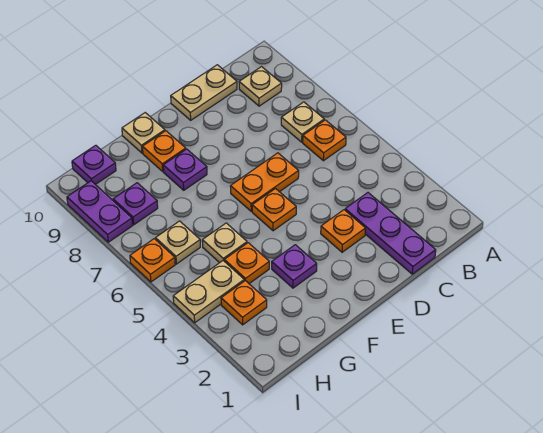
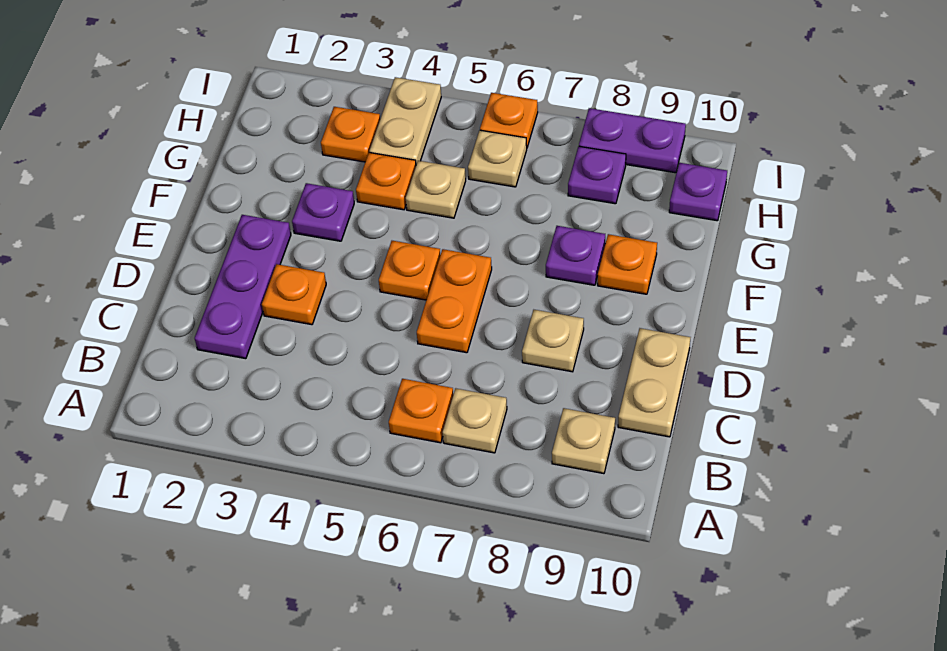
purple plate C1:C3 level 1 -> purple plate C2:E2 level 1
tan plate F10 level 1 -> tan plate D8 level 1

